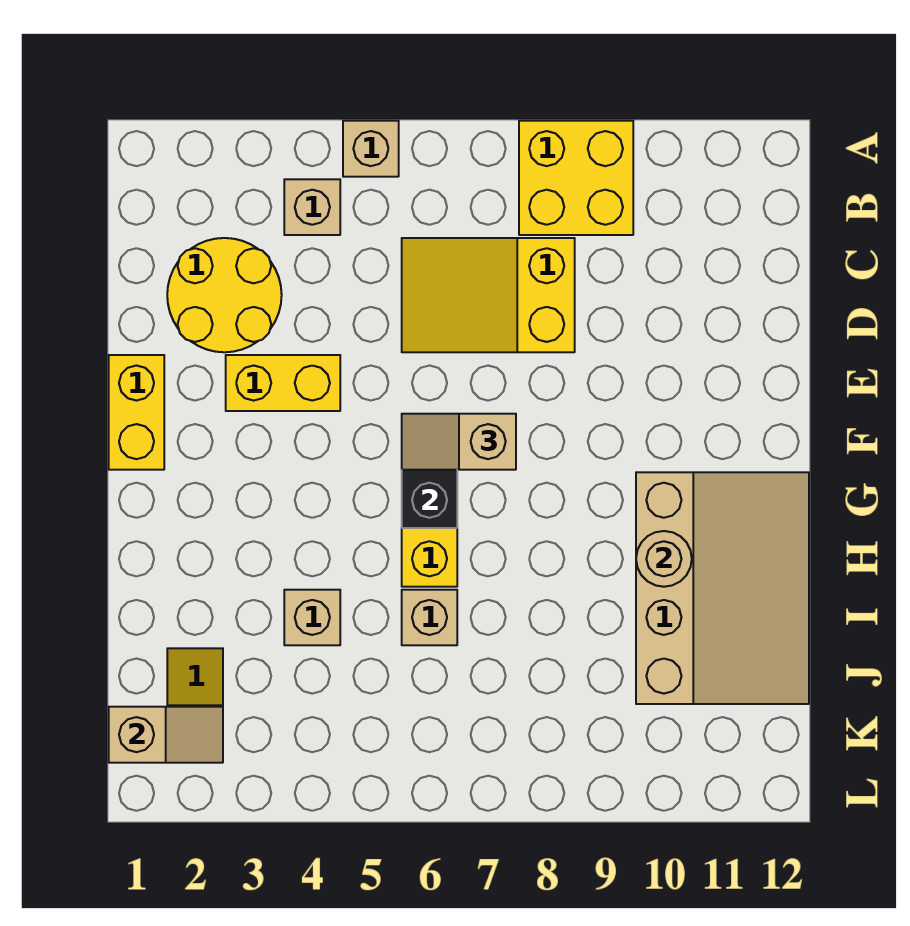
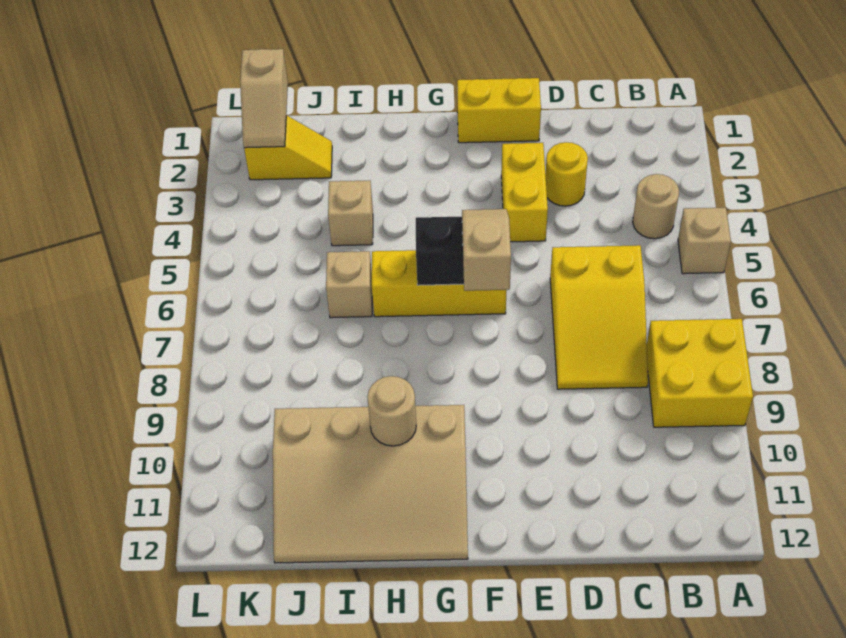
tan brick B4 level 1 -> tan round brick B4 level 1
yellow round brick C2:D3 level 1 -> yellow round brick D3 level 1
yellow slope C6:D8 level 1 top 8 -> yellow slope C6:D8 level 1 top 6

